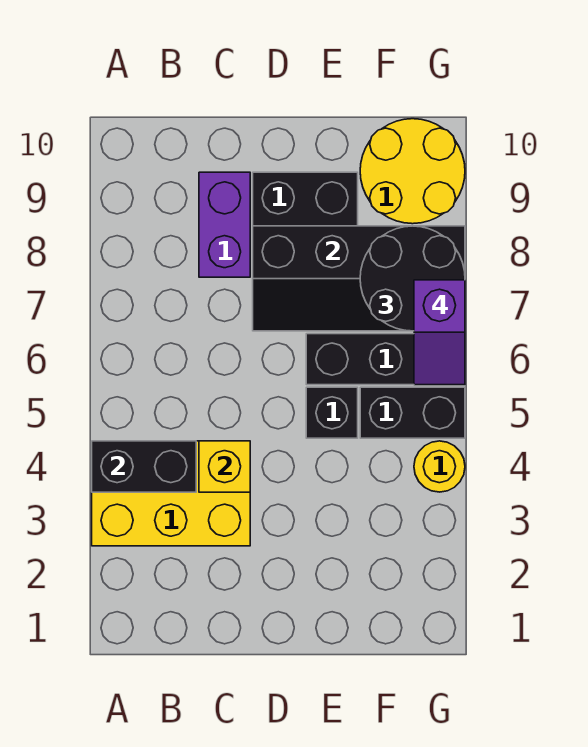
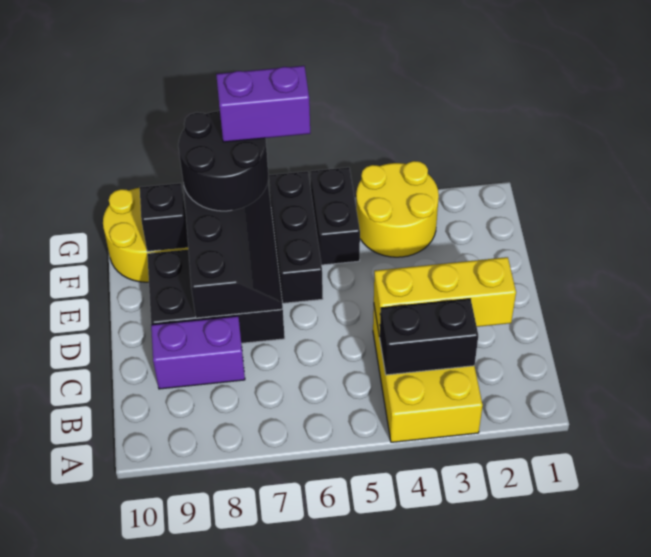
black brick A4:B4 level 2 -> black brick B3:B4 level 2
yellow brick C4 level 2 -> yellow brick C2:C4 level 2
black brick E5 level 1 -> black brick F9 level 2
yellow round brick G4 level 1 -> yellow round brick F3:G4 level 1
purple slope G6:G7 level 4 top 7 -> purple brick G6:G7 level 4

